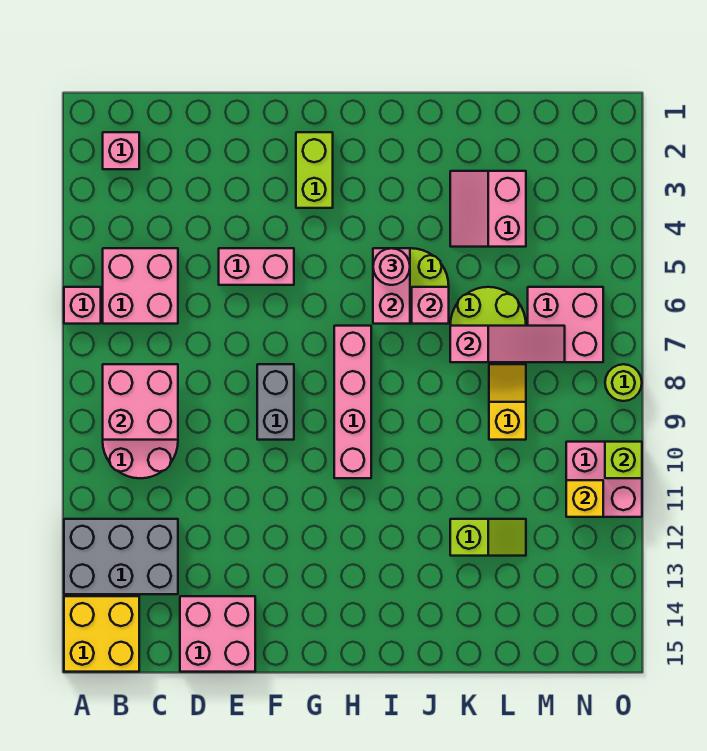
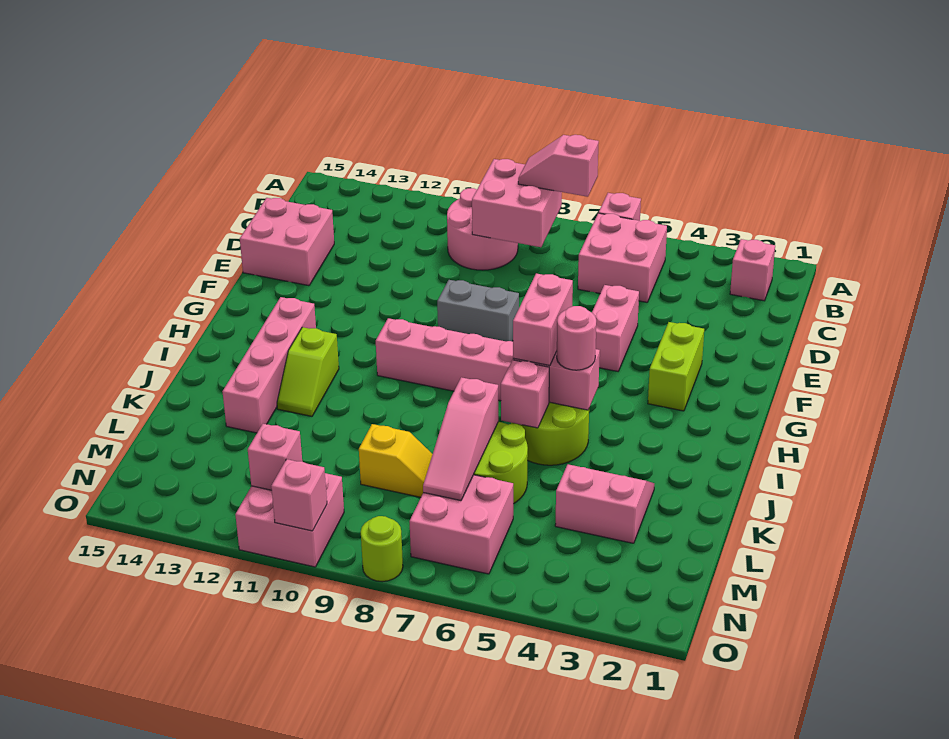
grey brick A12:C13 level 1 -> none
yellow brick A14:B15 level 1 -> none
none -> pink slope B7:B8 level 3 top 7
lime brick G2:G3 level 1 -> lime brick F3:G3 level 1
none -> pink brick H6:I6 level 3
none -> pink brick H13:K13 level 1
lime slope K12:L12 level 1 top K -> lime slope I12:J12 level 1 top I
yellow brick N11 level 2 -> pink brick N11 level 2
lime brick O10 level 2 -> pink brick O10 level 2

